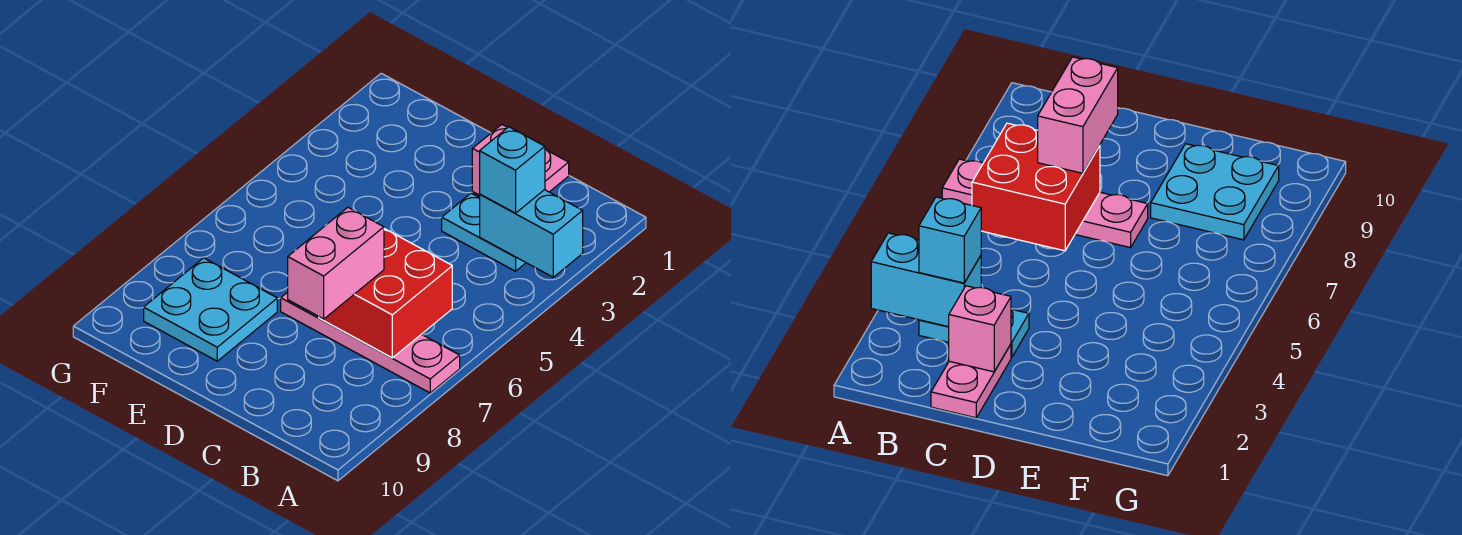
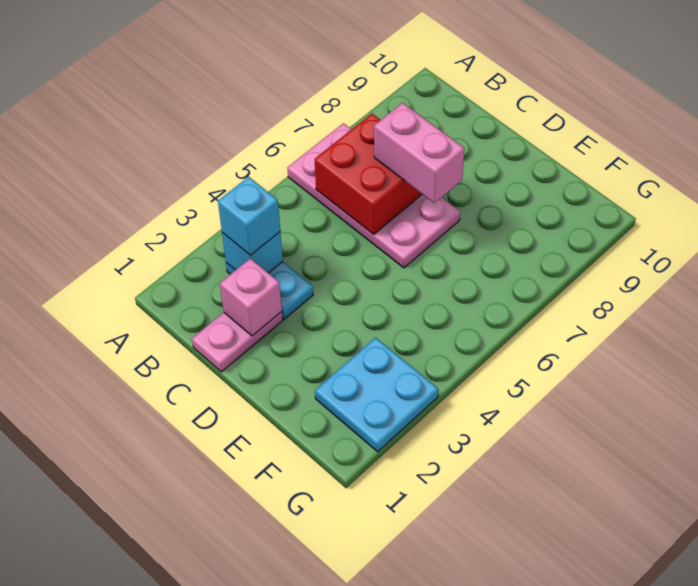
cyan brick A3:B3 level 2 -> cyan brick B3 level 2
pink plate A7:D7 level 1 -> pink plate A6:D7 level 1
pink brick C7:C8 level 3 -> pink brick C7:D7 level 3
cyan plate E8:F9 level 1 -> cyan plate F2:G3 level 1

